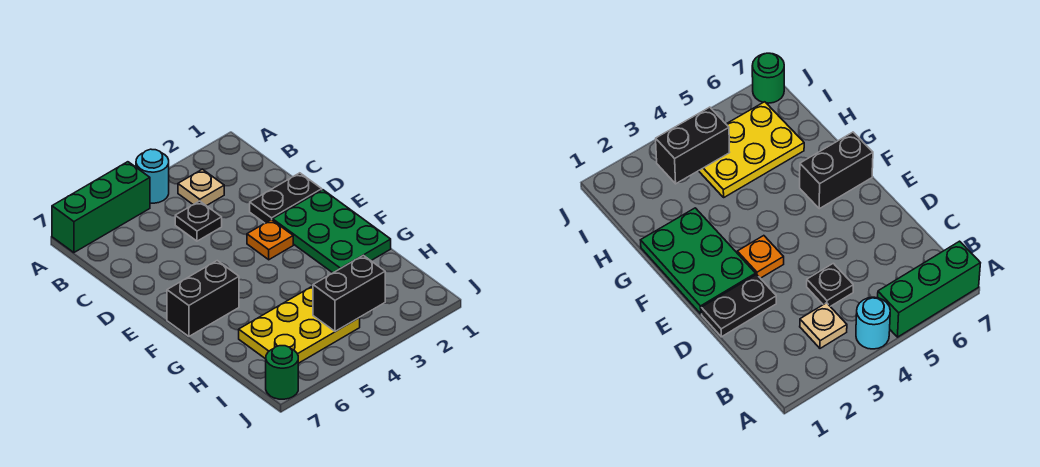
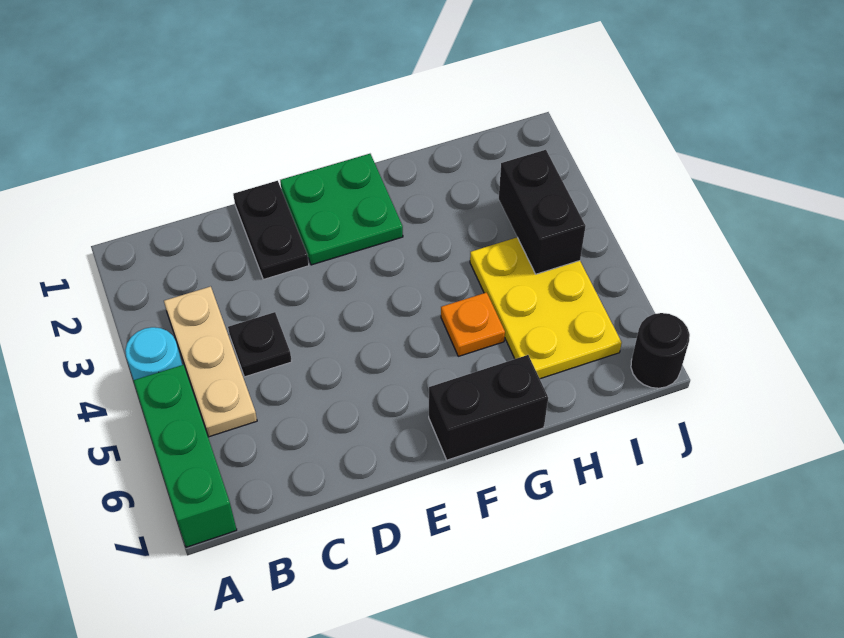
tan plate B3 level 1 -> tan plate B3:B5 level 1
green plate E1:G2 level 1 -> green plate E1:F2 level 1
orange plate E3 level 1 -> orange plate G5 level 1
black brick F6:F7 level 1 -> black brick F7:G7 level 1
green round brick J7 level 1 -> black round brick J7 level 1

